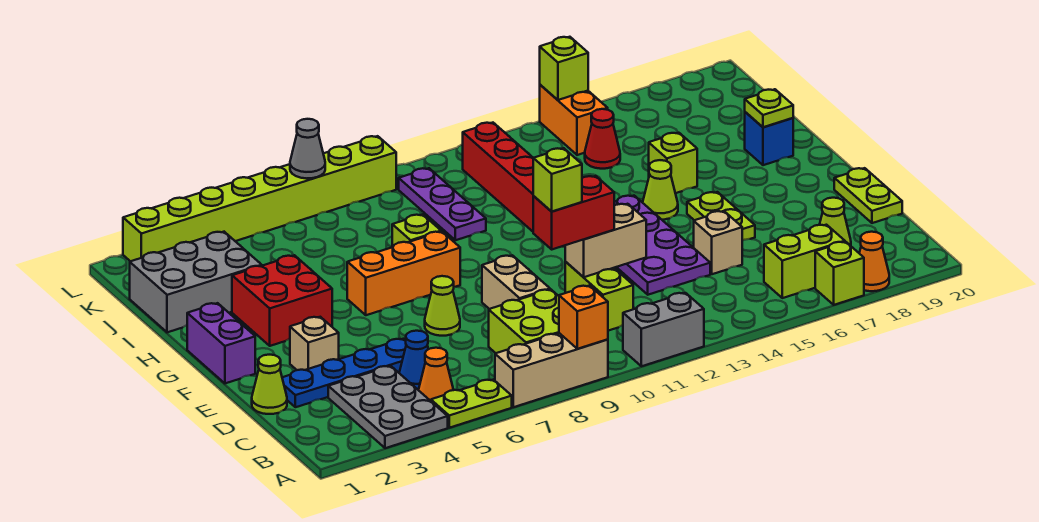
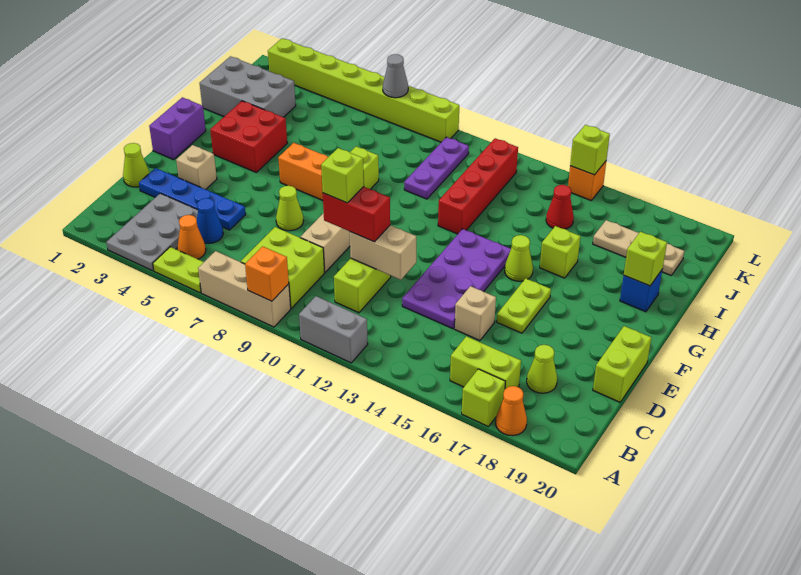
lime plate D20:E20 level 1 -> lime brick D20:E20 level 1
lime plate H19 level 2 -> lime brick H19 level 2
none -> tan plate J17:J19 level 1
orange brick K15:L15 level 1 -> orange brick L15 level 1

